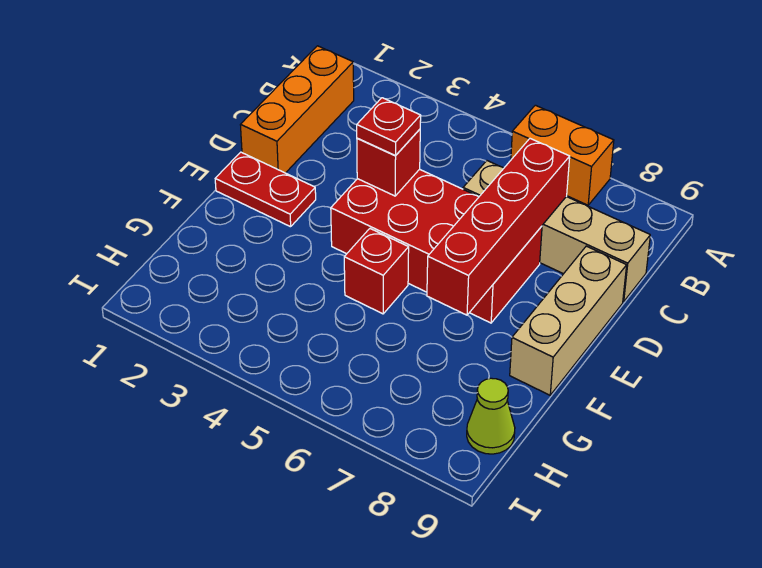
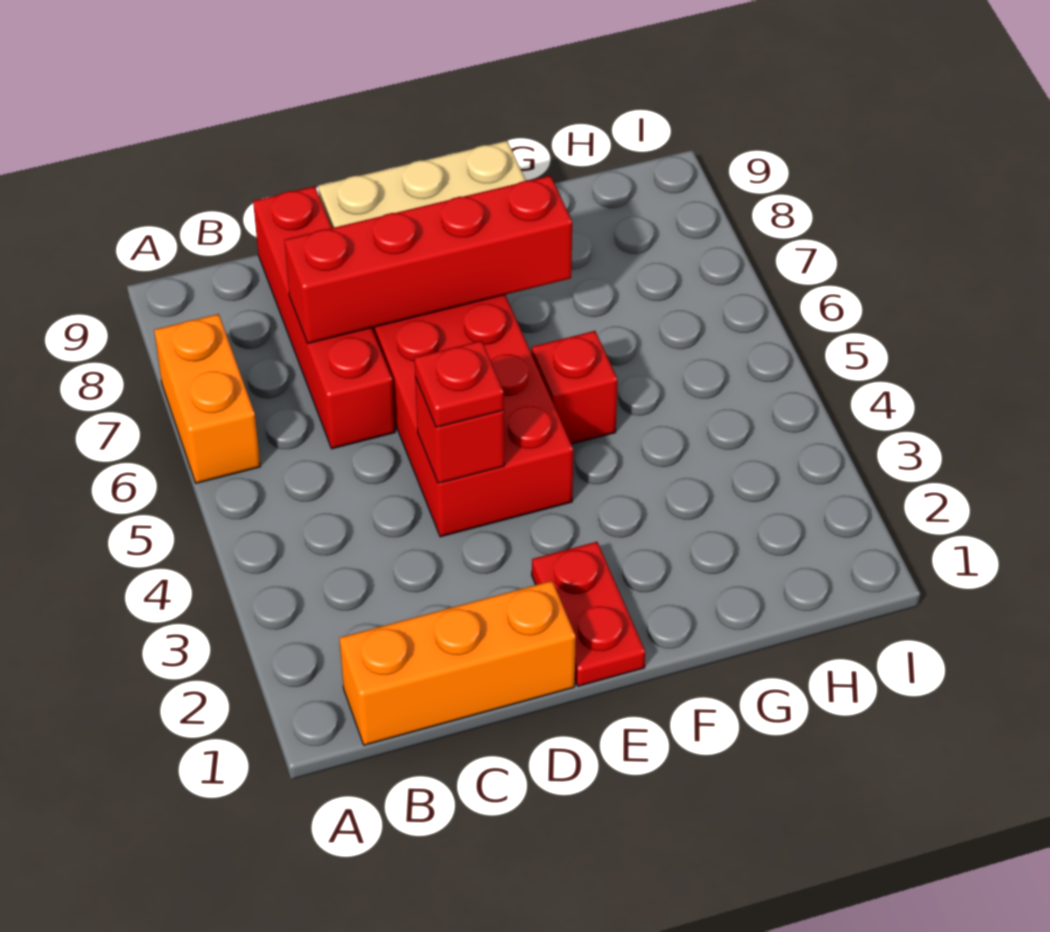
tan brick C6:C9 level 1 -> red brick C6:C9 level 1
lime cone H9 level 1 -> none

